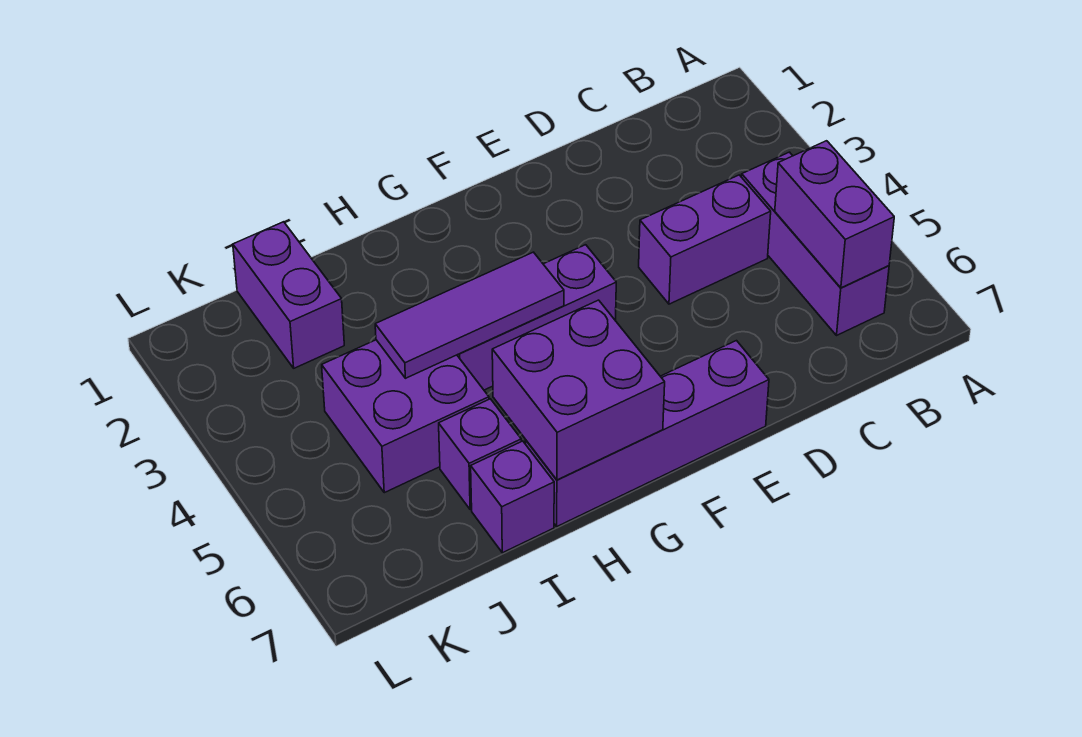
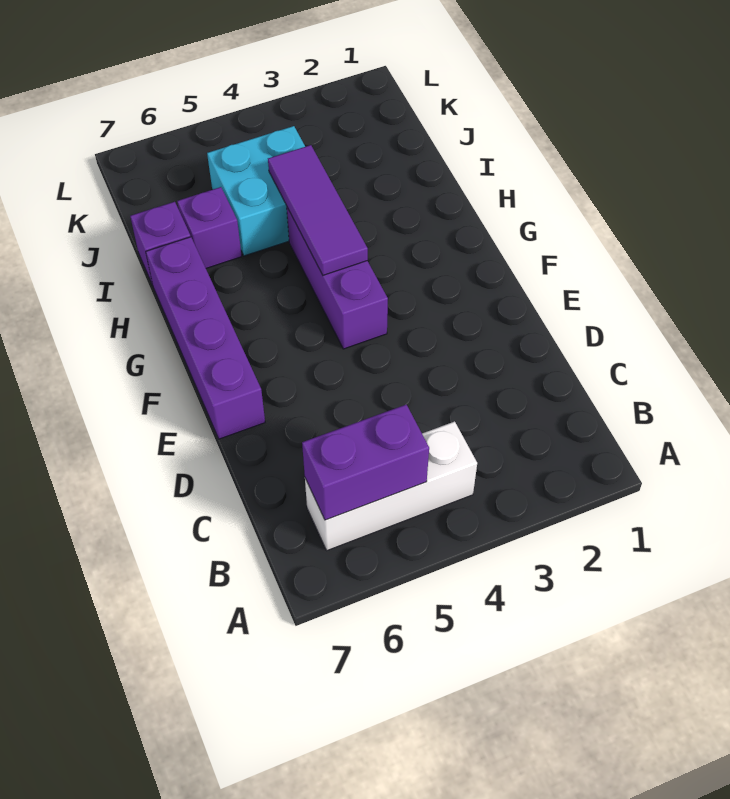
purple brick B4:B6 level 1 -> white brick B4:B6 level 1
purple brick C4:D4 level 1 -> none
purple brick G6:H7 level 2 -> none
purple brick I4:J5 level 1 -> cyan brick I4:J5 level 1
purple brick J1:J2 level 1 -> none

